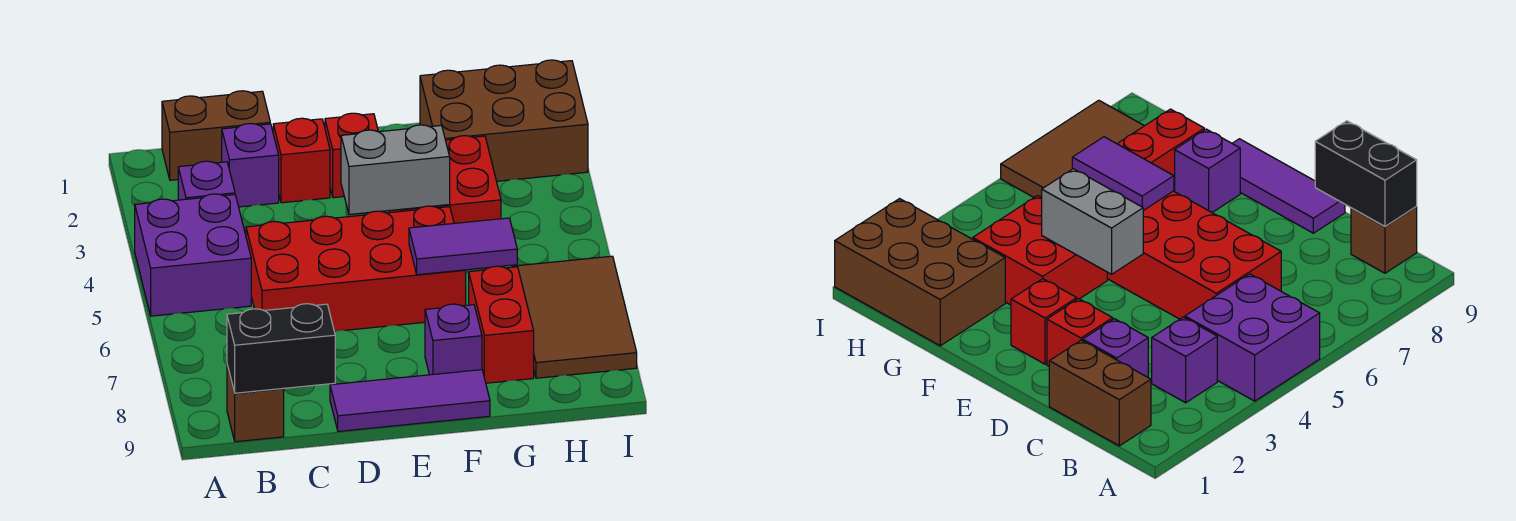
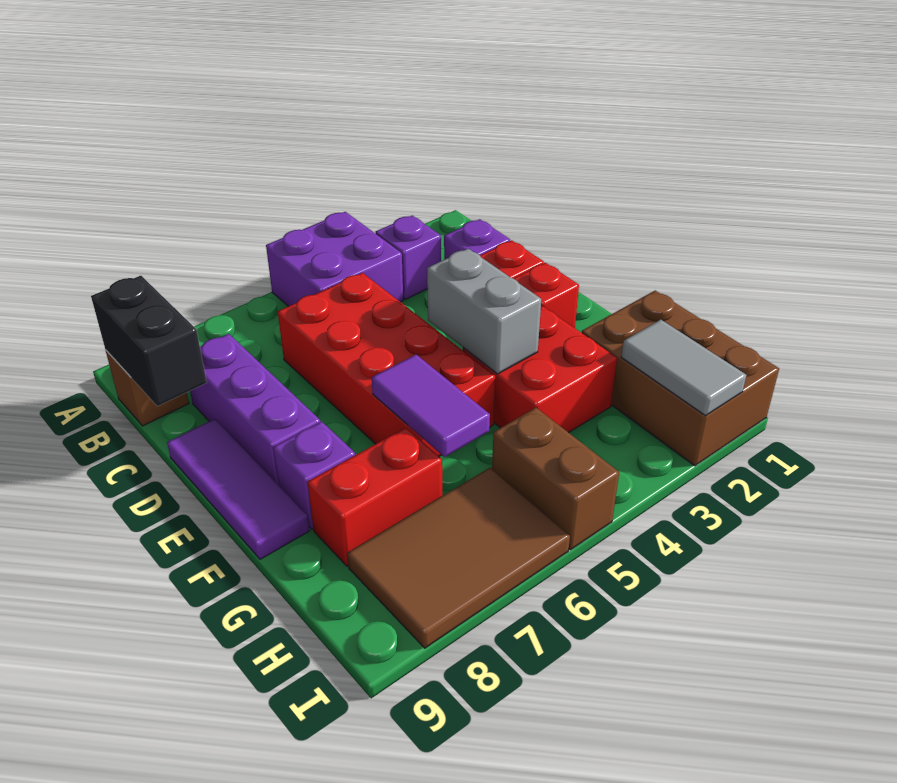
brown brick B1:C1 level 1 -> brown brick H5:I5 level 1
none -> purple brick C8:E8 level 1
none -> grey tile H2:I2 level 2

